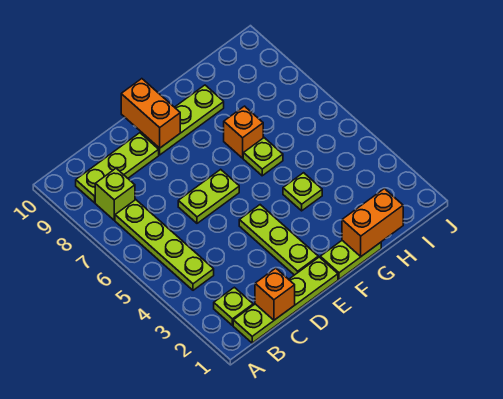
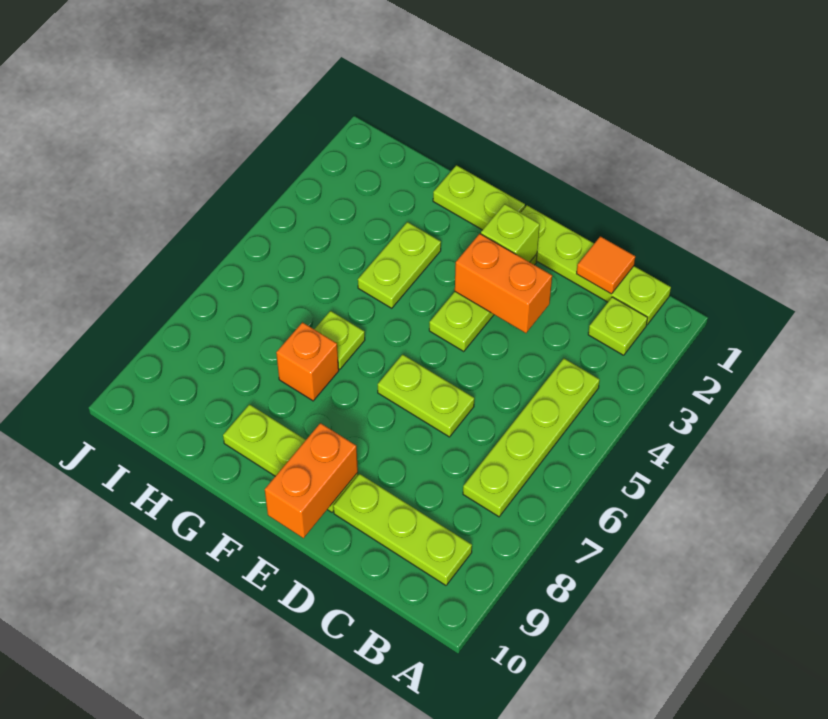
lime brick B8 level 1 -> lime brick E2 level 2
orange brick C1 level 2 -> orange tile C1 level 2
orange brick G1:H1 level 2 -> orange brick D3:E3 level 2
lime plate G4 level 1 -> lime plate G3:G4 level 1

